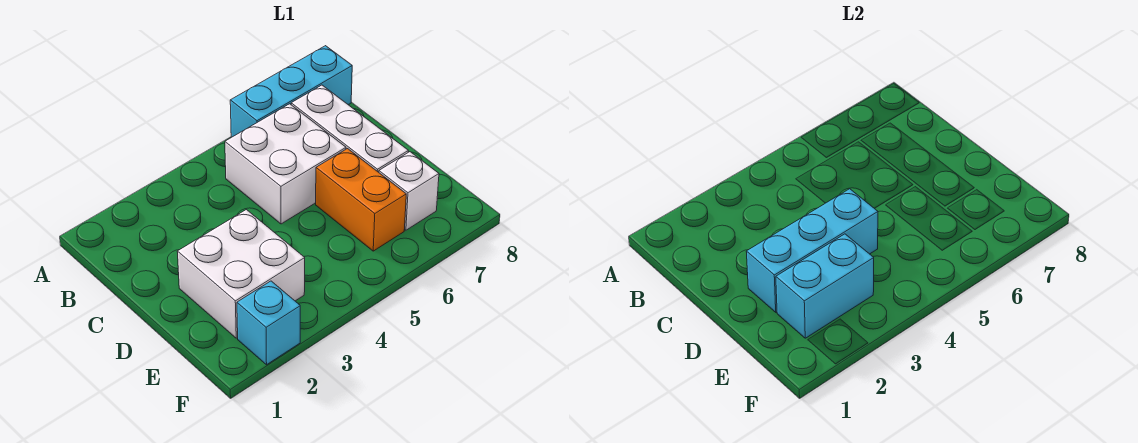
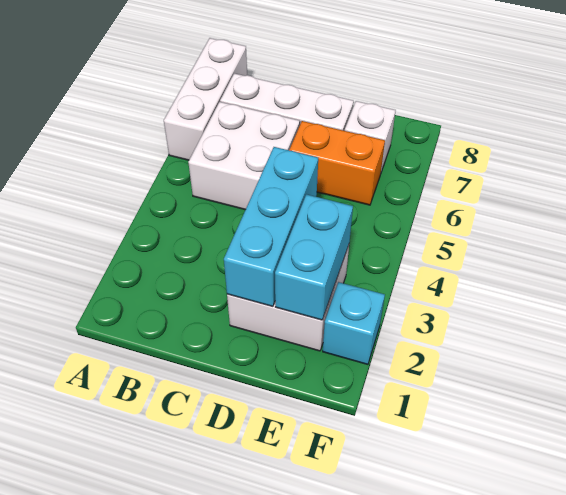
cyan brick A6:A8 level 1 -> white brick A6:A8 level 1

